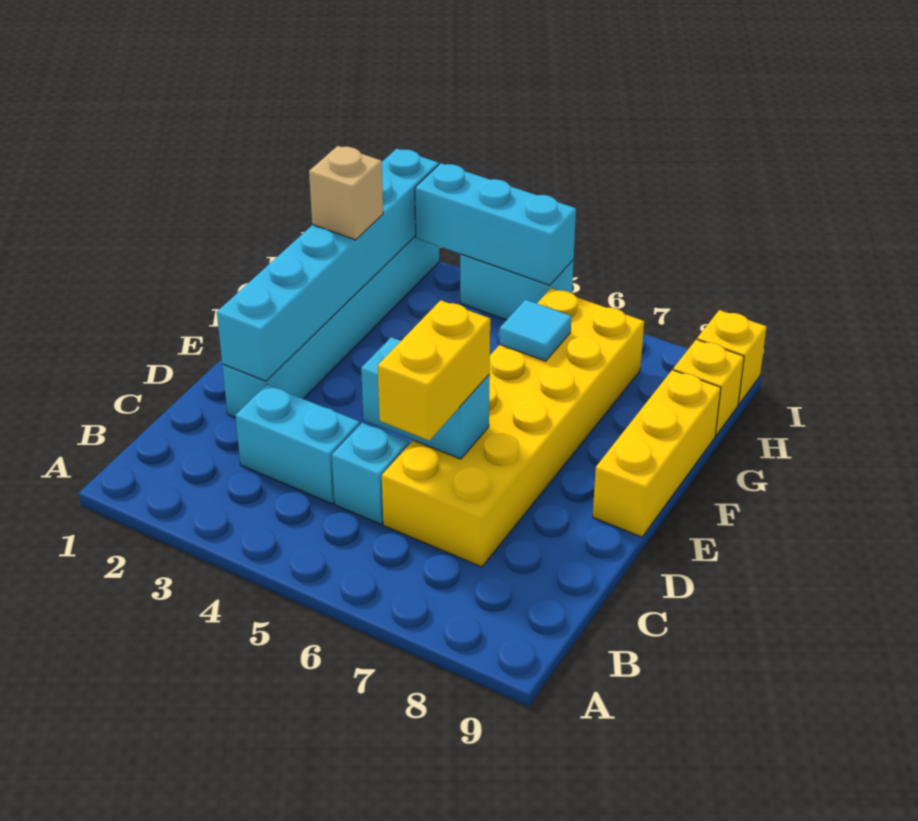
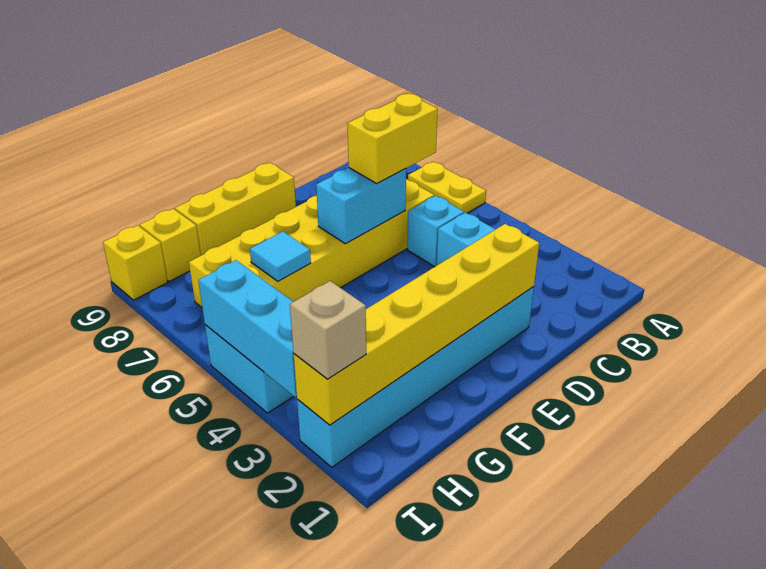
none -> yellow plate A6:A7 level 1
cyan brick D2:I2 level 2 -> yellow brick D2:I2 level 2
cyan brick D5:D6 level 2 -> cyan brick D6:E6 level 2
tan brick G2 level 3 -> tan brick I2 level 3

